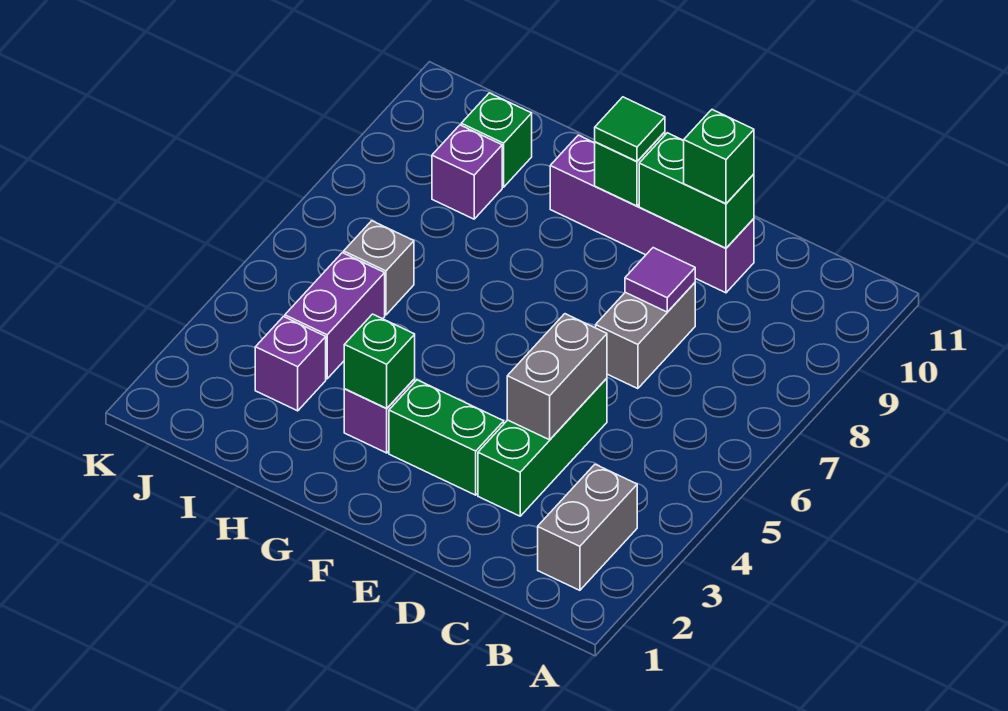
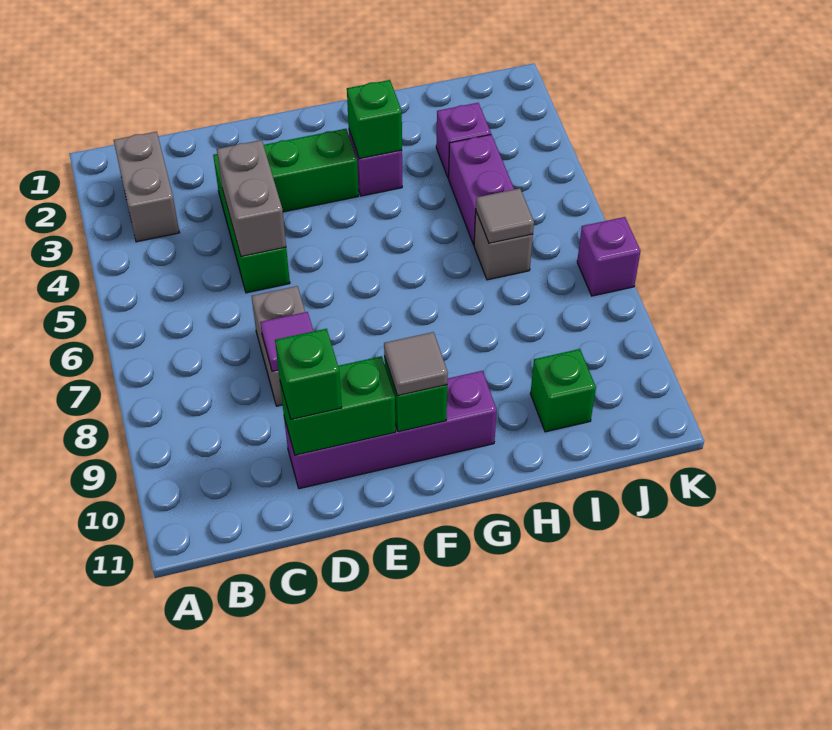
green tile F10 level 3 -> grey tile F10 level 3
none -> grey tile I6 level 2
purple brick I9 level 1 -> purple brick K7 level 1

